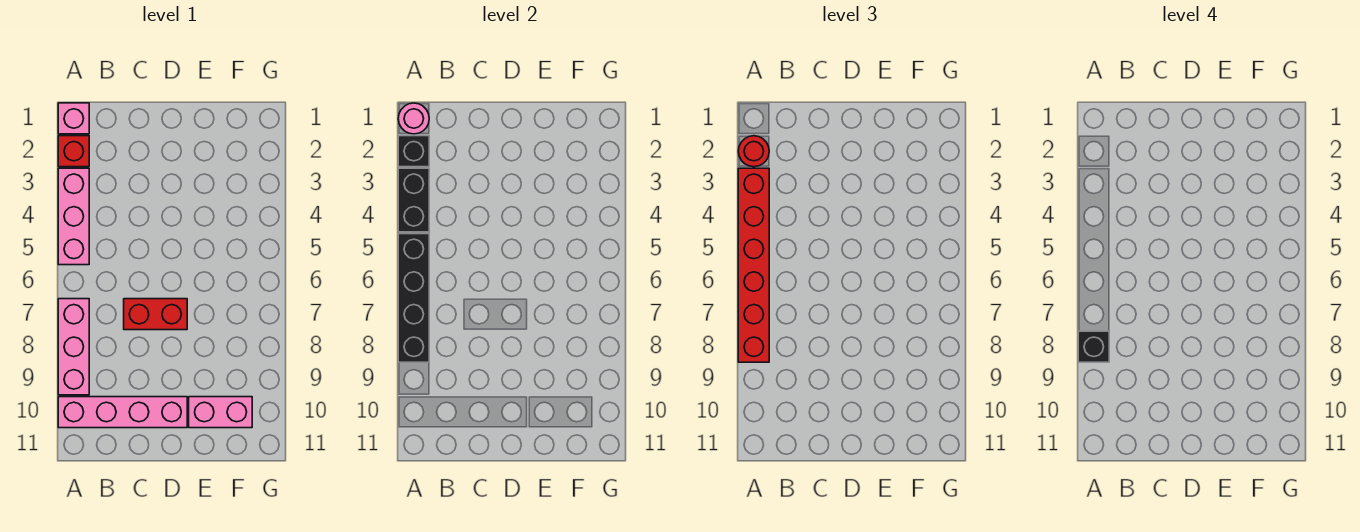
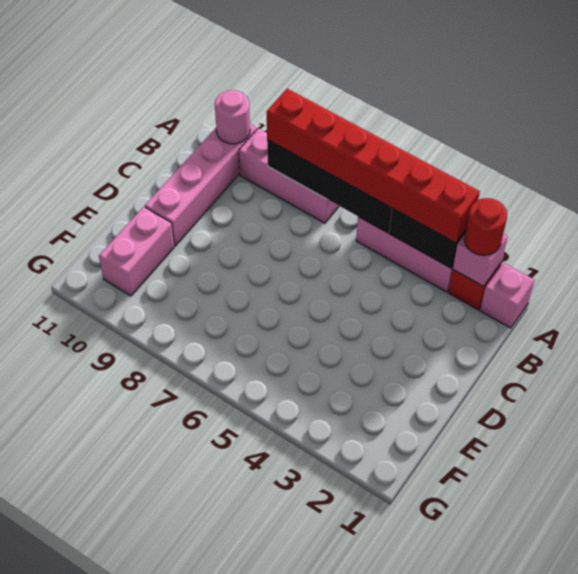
pink round brick A1 level 2 -> pink round brick A10 level 2
black brick A2 level 2 -> pink brick A2 level 2
black brick A8 level 4 -> none
red brick C7:D7 level 1 -> none

